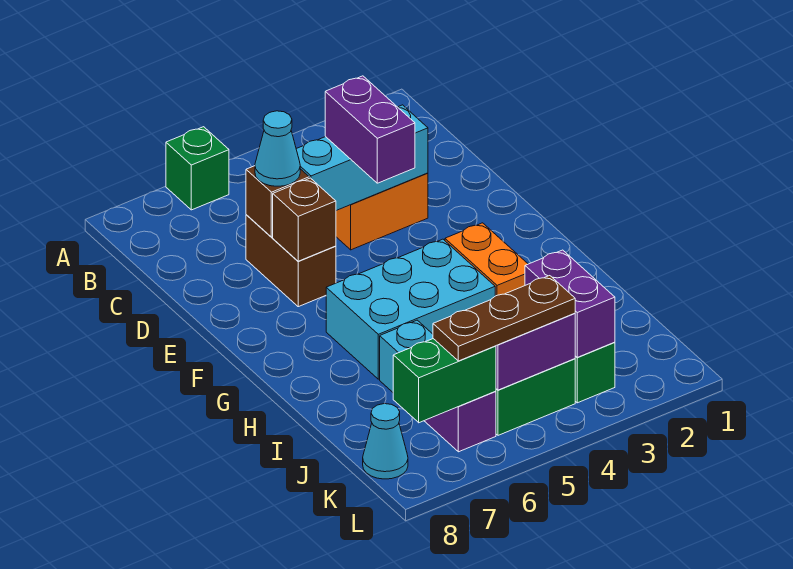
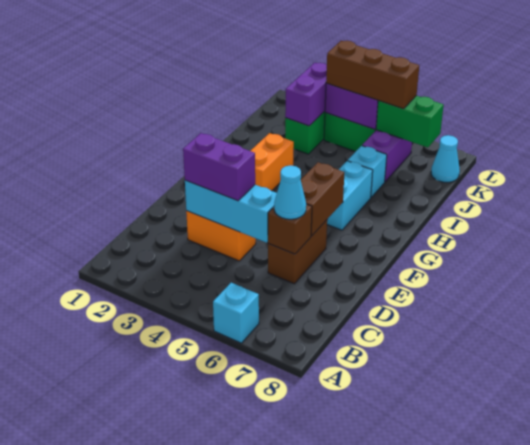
green brick A6 level 1 -> cyan brick A6 level 1
purple brick D4:E4 level 3 -> purple brick D3:D4 level 3
brown brick E6 level 2 -> brown brick E6:F6 level 2
cyan brick G4:H6 level 1 -> cyan brick G6:H6 level 1
brown plate K4:K6 level 3 -> brown brick K4:K6 level 3

